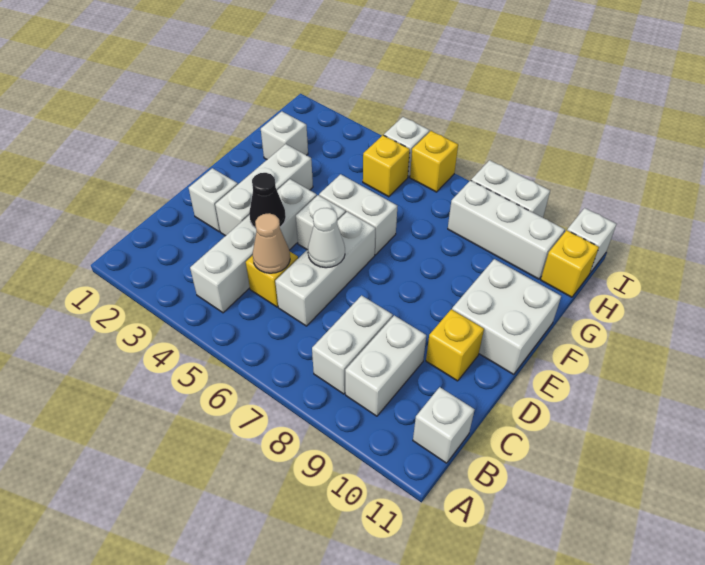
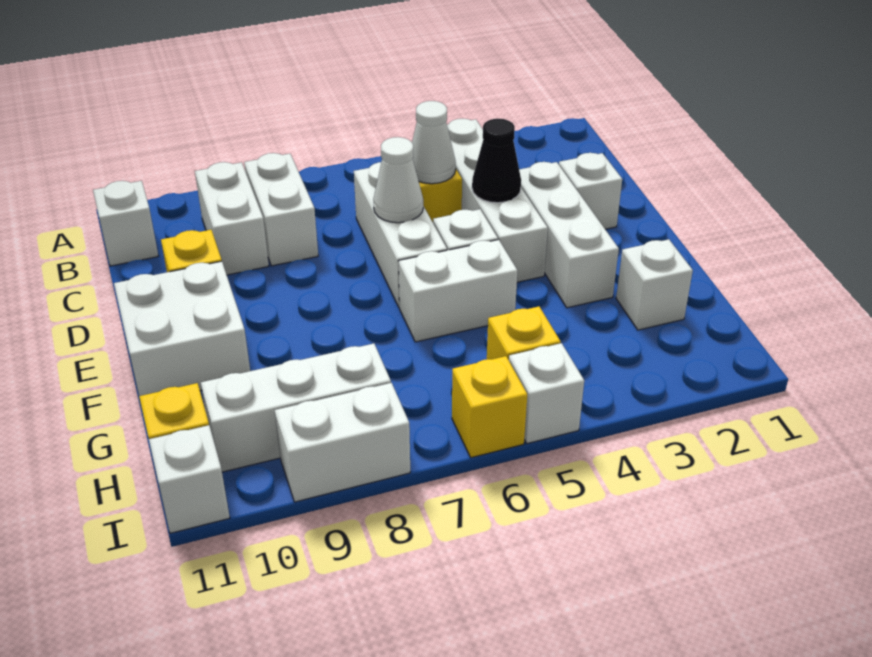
tan cone C5 level 2 -> white cone C5 level 2

